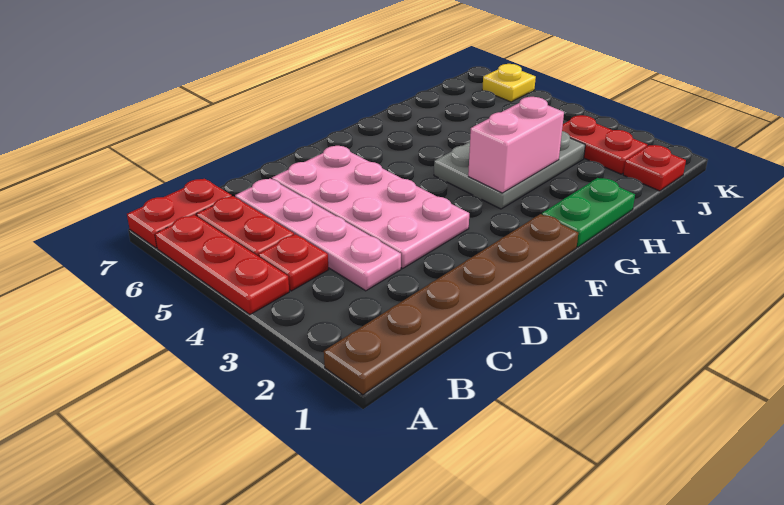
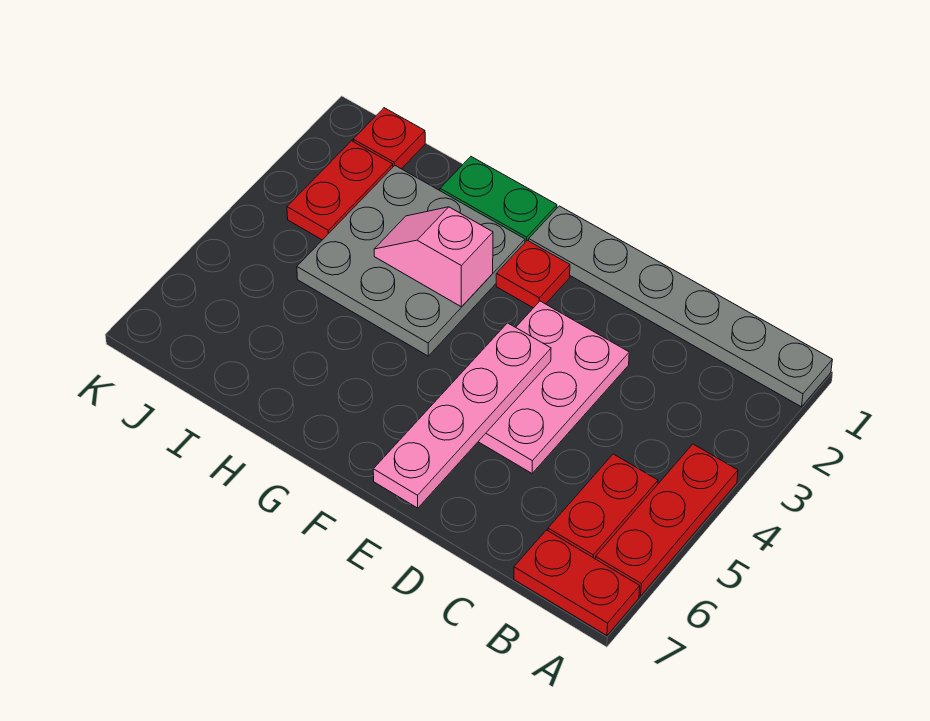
brown plate A1:F1 level 1 -> grey plate A1:F1 level 1
red plate B4 level 1 -> red plate F2 level 1
pink plate C3:C6 level 1 -> pink plate E4:E7 level 2
pink plate D3:E6 level 1 -> pink plate D3:E5 level 1
grey plate G3:I4 level 1 -> grey plate G2:I4 level 1
pink brick G3:H3 level 2 -> pink slope G3:H3 level 2 top G
yellow plate K6 level 1 -> none

